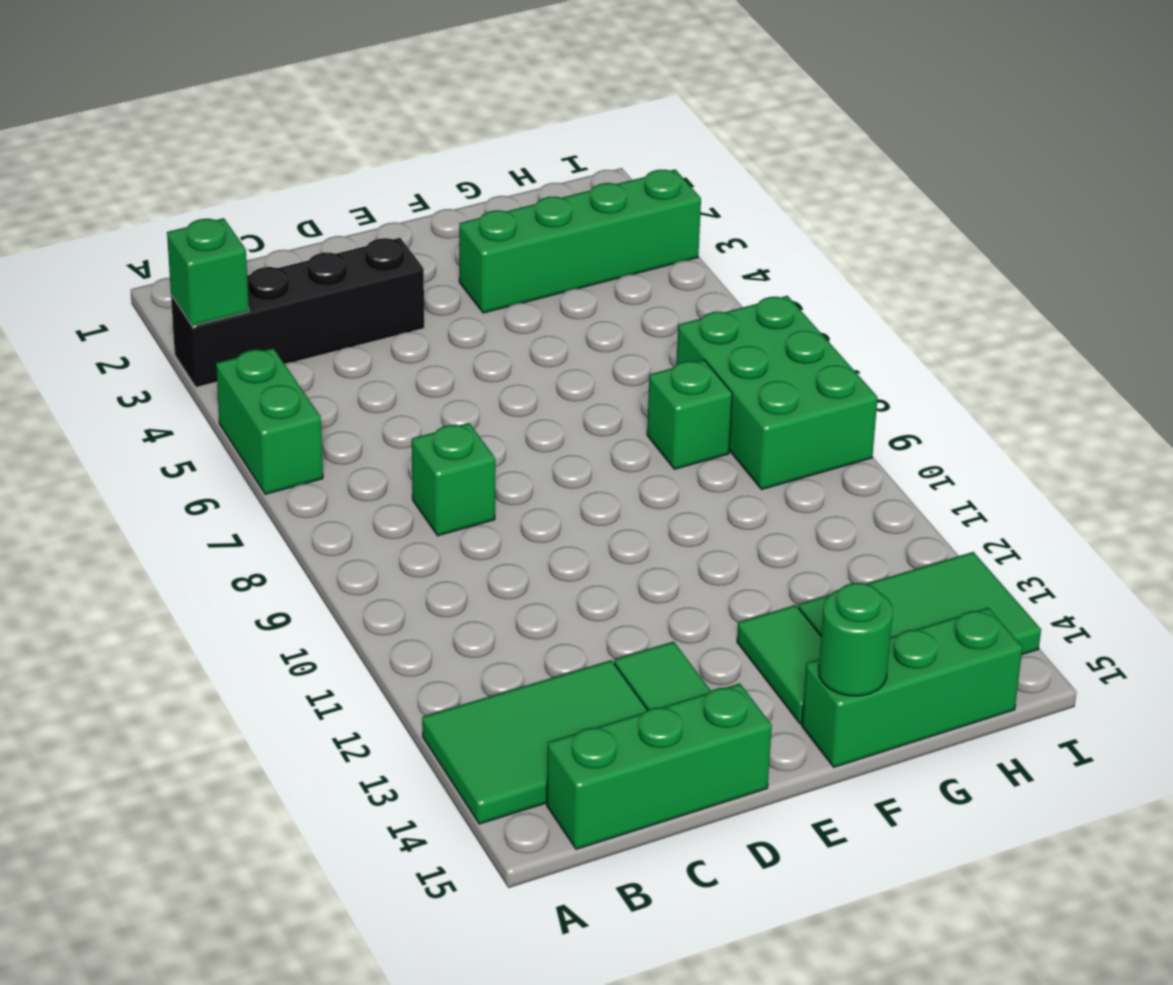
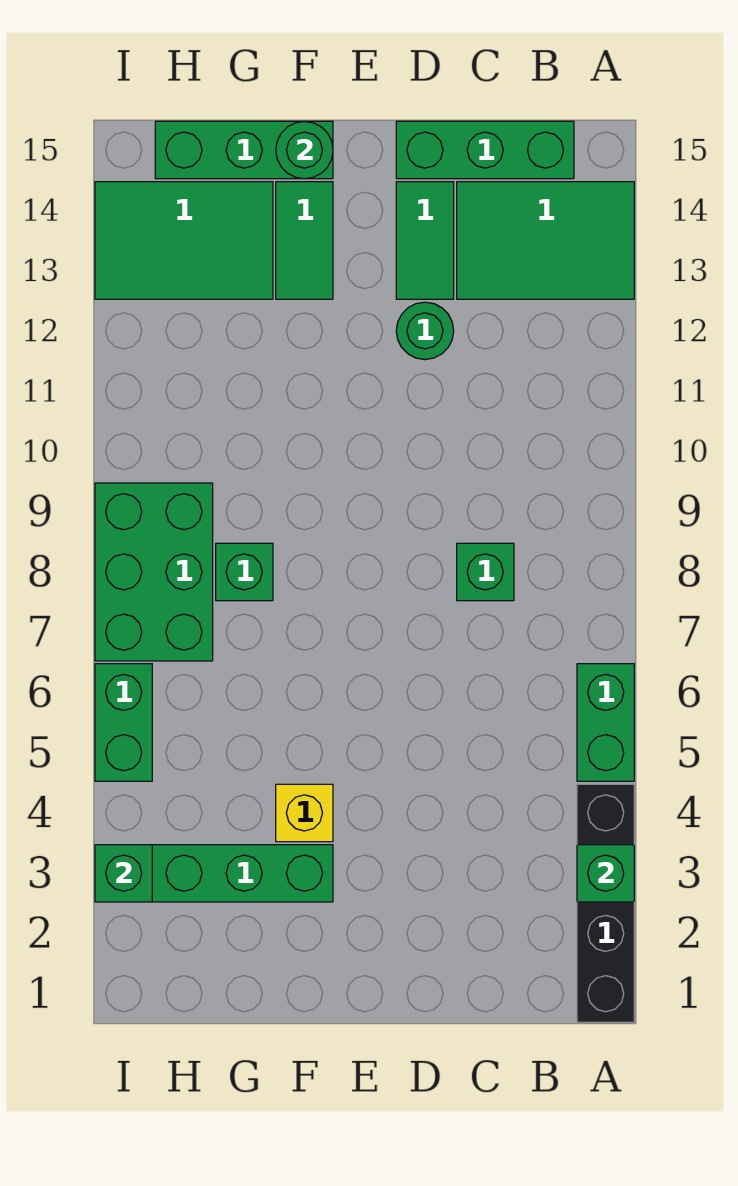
black brick A3:D3 level 1 -> black brick A1:A4 level 1
none -> green round brick D12 level 1
none -> yellow brick F4 level 1
none -> green brick I3 level 2
none -> green brick I5:I6 level 1

